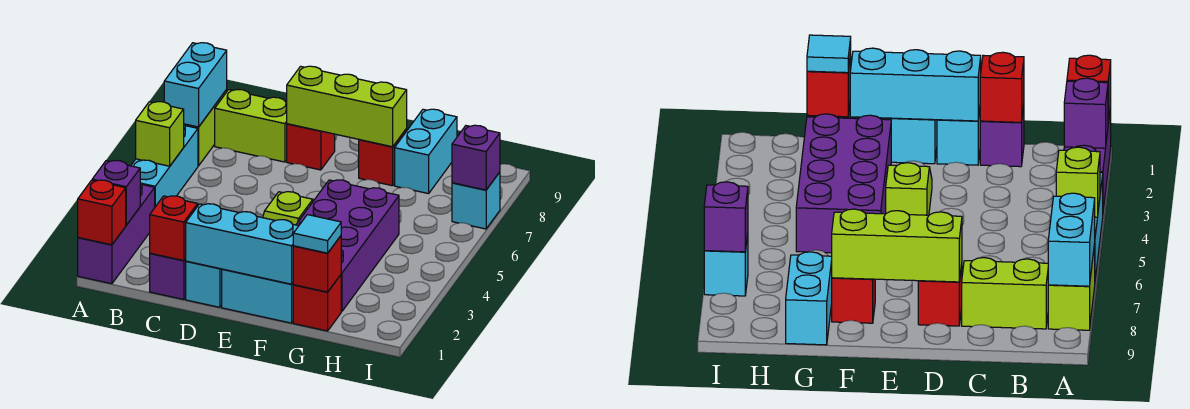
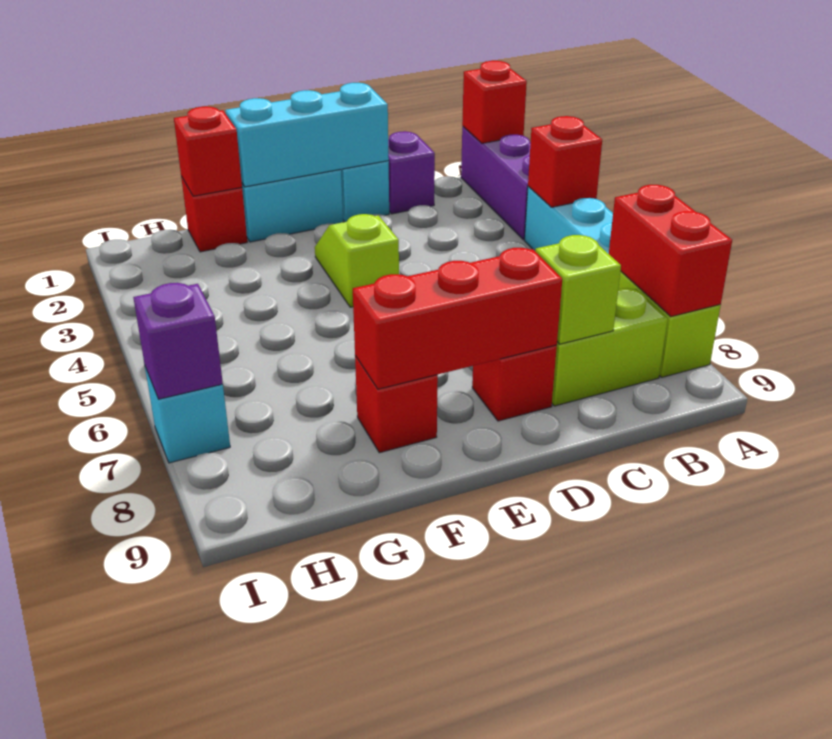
purple brick A2 level 2 -> none
lime brick A5 level 2 -> lime brick C8 level 2
cyan brick A7:A8 level 2 -> red brick A7:A8 level 2
red brick C1 level 2 -> red brick A4 level 2
lime brick D8:F8 level 2 -> red brick D8:F8 level 2
purple brick F2:G5 level 1 -> none
cyan tile G1 level 3 -> none
cyan brick G8:G9 level 1 -> none

